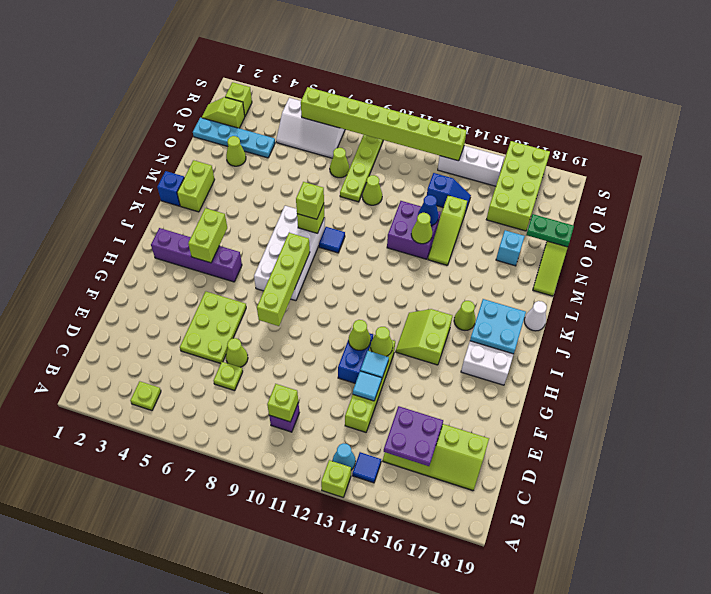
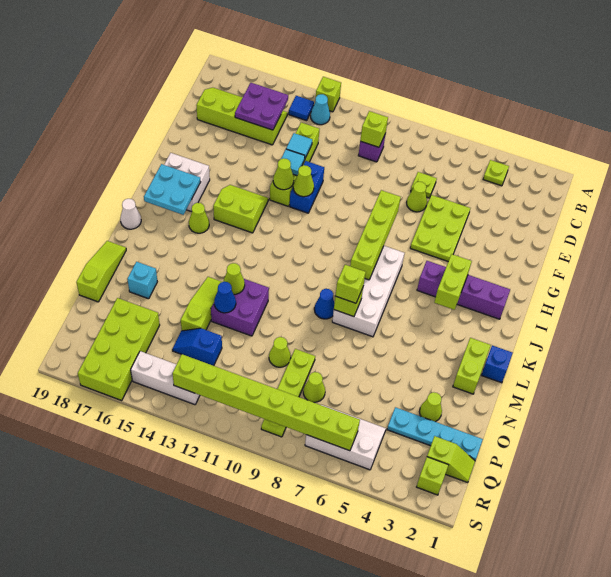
lime slope H14:I15 level 1 top 15 -> lime slope H14:I15 level 1 top I
blue tile L9 level 1 -> blue cone L9 level 1
green plate O18:O19 level 2 -> none

